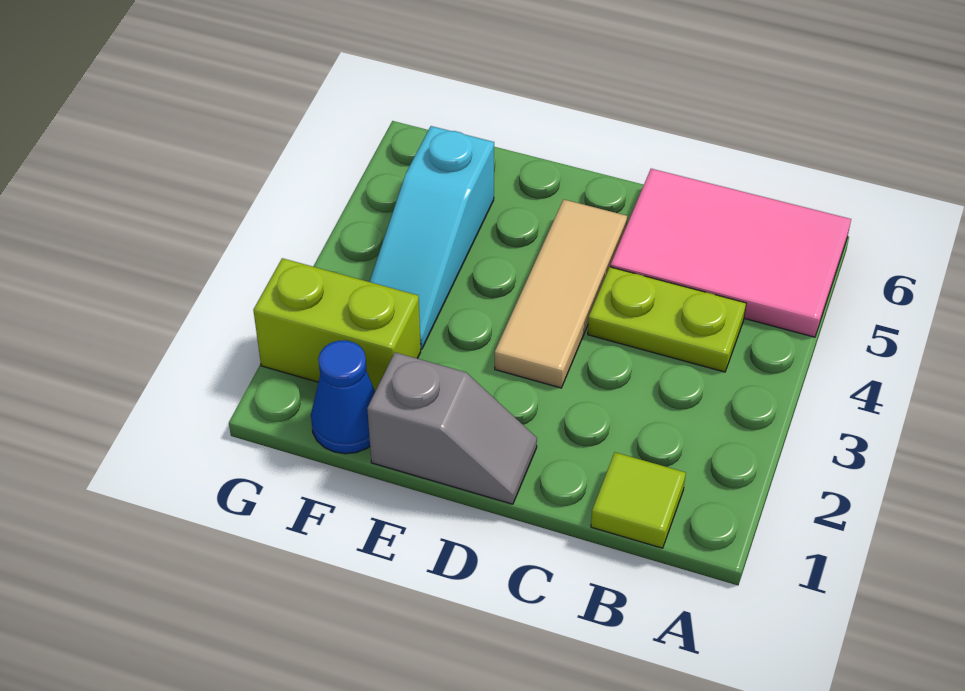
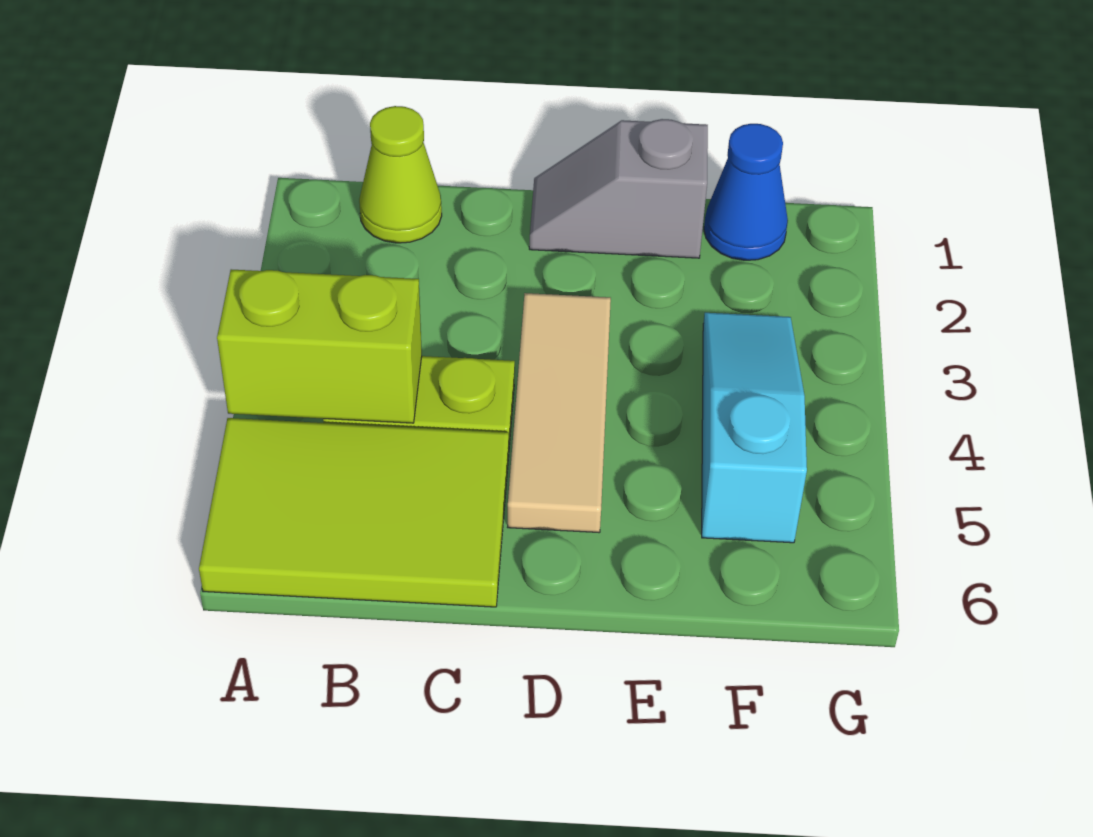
pink tile A5:C6 level 1 -> lime tile A5:C6 level 1
lime tile B1 level 1 -> lime cone B1 level 1
lime brick F2:G2 level 1 -> lime brick A4:B4 level 2

